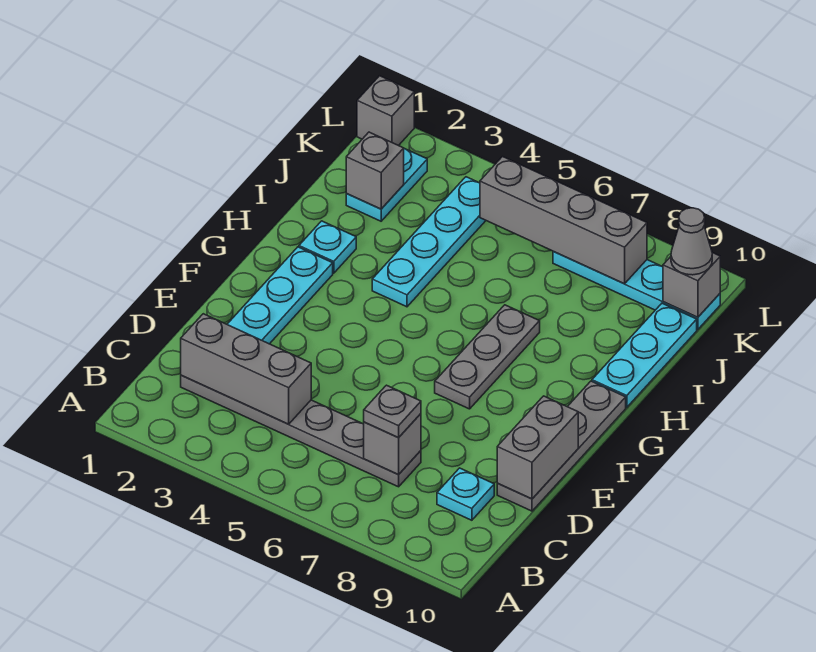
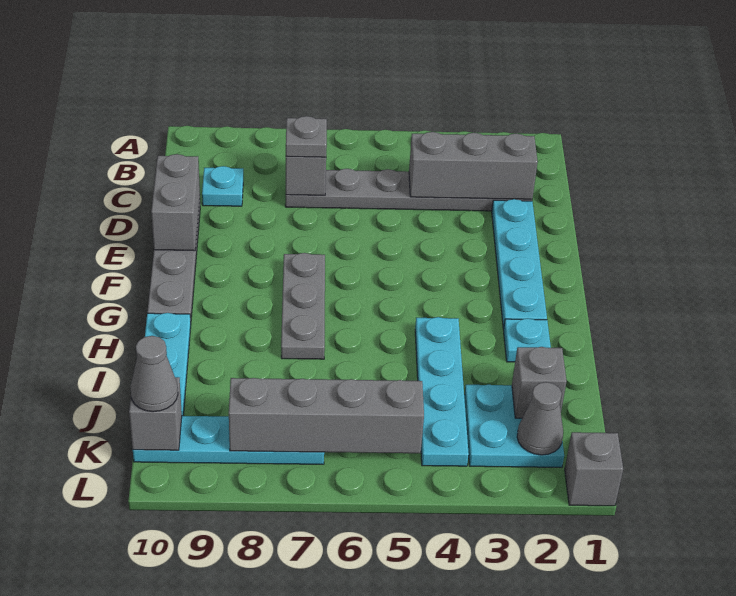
cyan plate J2:K2 level 1 -> cyan plate J2:K3 level 1
none -> grey cone K2 level 2

